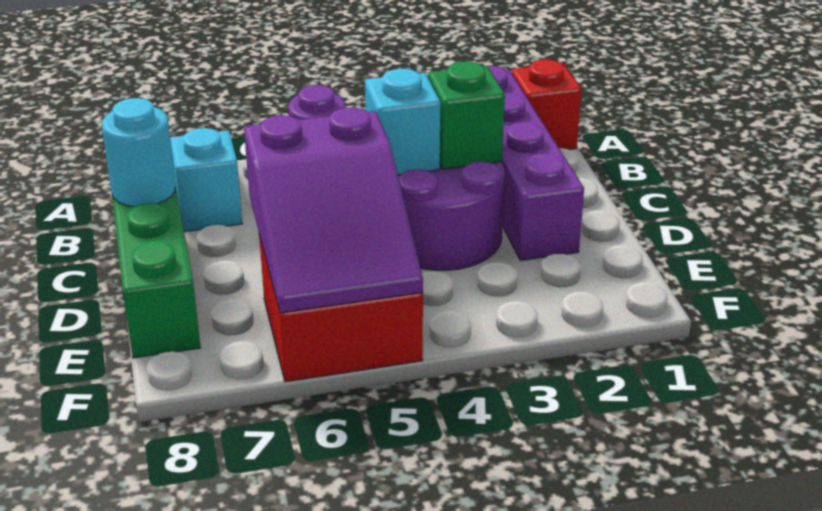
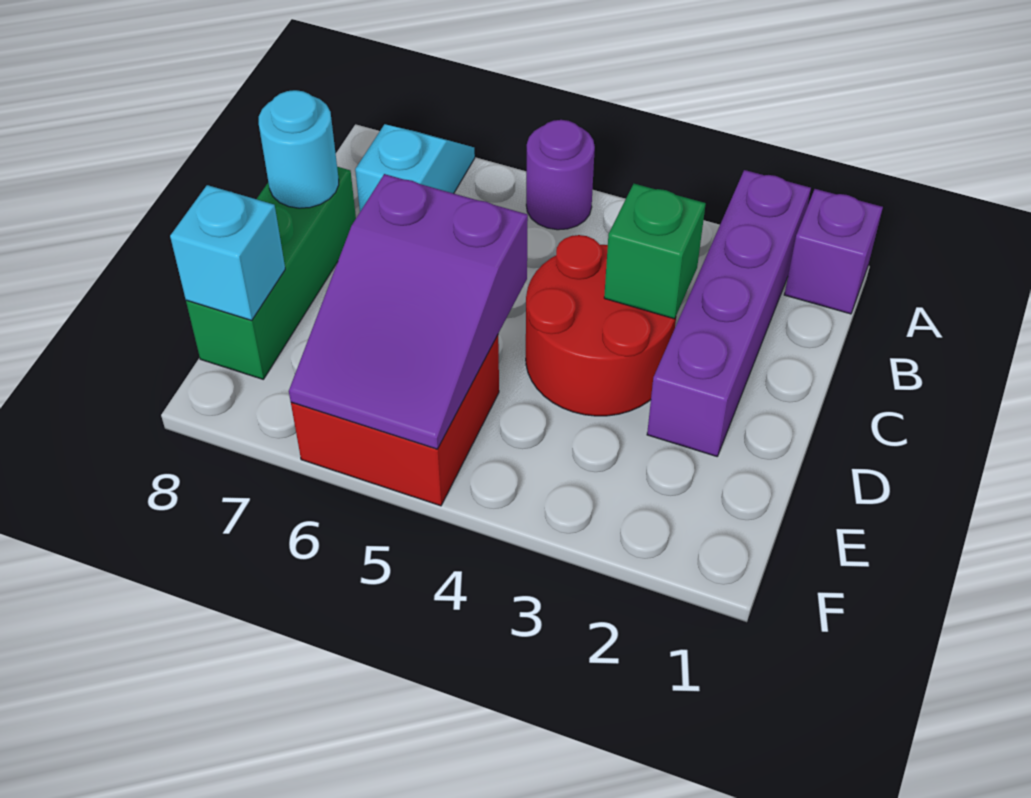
red brick A1 level 1 -> purple brick A1 level 1
purple round brick C3:D4 level 1 -> red round brick C3:D4 level 1
cyan brick C4 level 2 -> cyan brick E8 level 2

